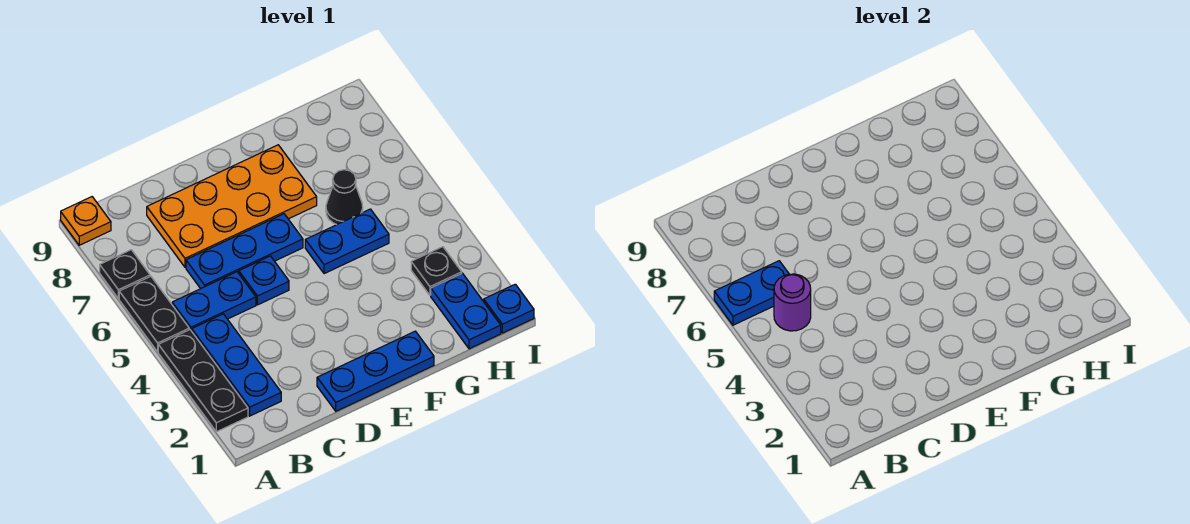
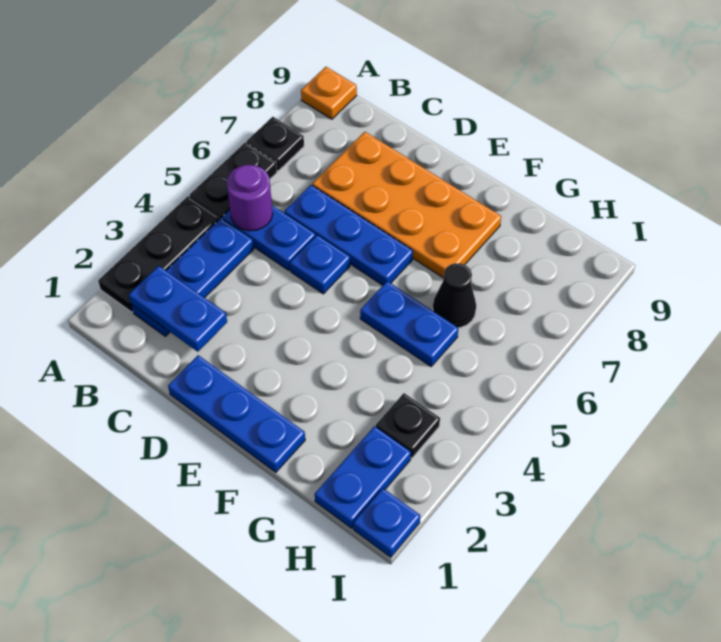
blue plate A6:B6 level 2 -> blue plate B2:C2 level 2

